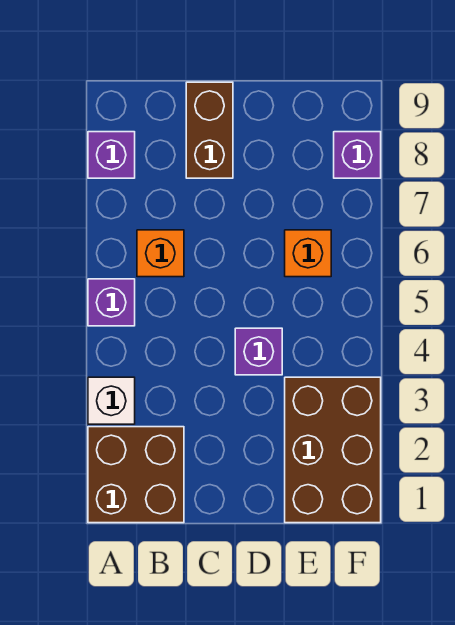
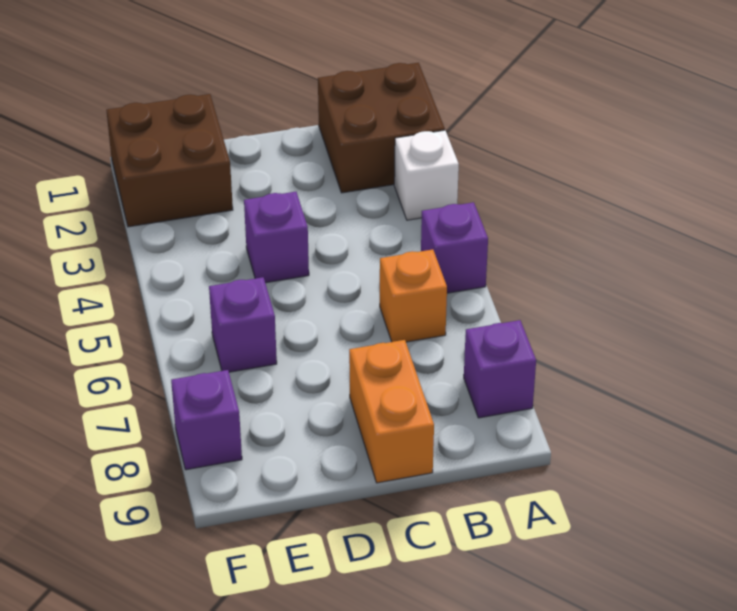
brown brick C8:C9 level 1 -> orange brick C8:C9 level 1
brown brick E1:F3 level 1 -> brown brick E1:F2 level 1
orange brick E6 level 1 -> purple brick E6 level 1

